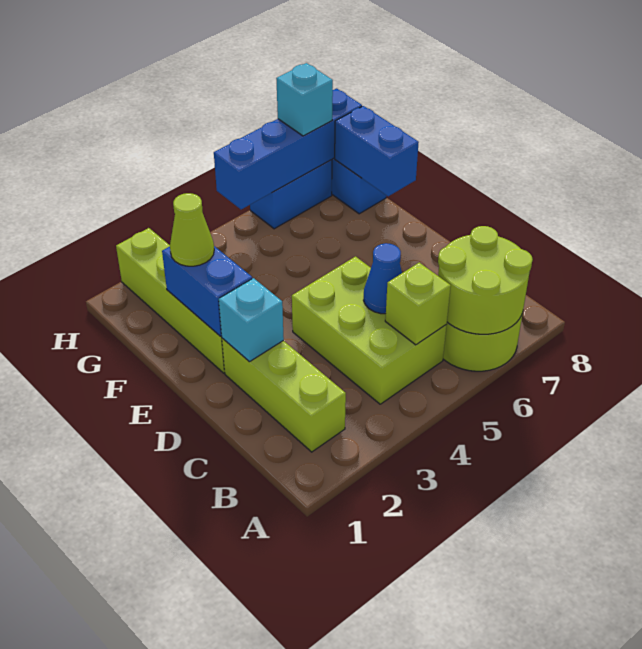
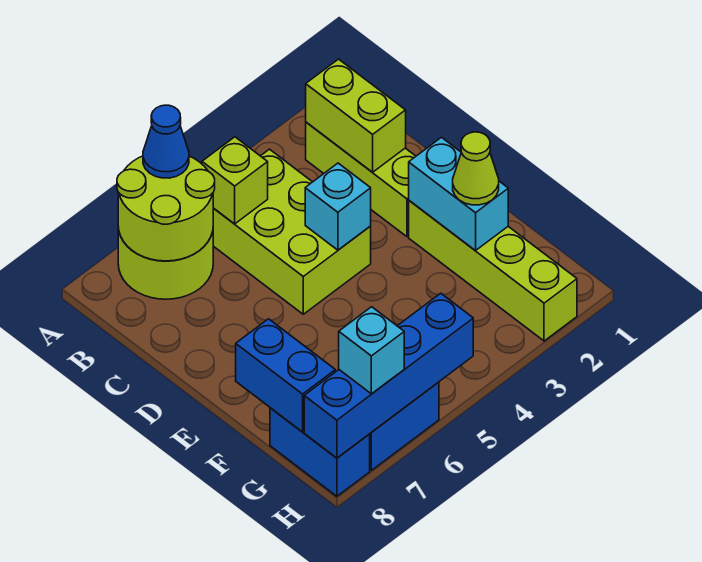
none -> lime brick B2:C2 level 2
blue cone C5 level 2 -> blue cone A6 level 3
cyan brick D2 level 2 -> cyan brick D4 level 2
blue brick E2:F2 level 2 -> cyan brick E2:F2 level 2

